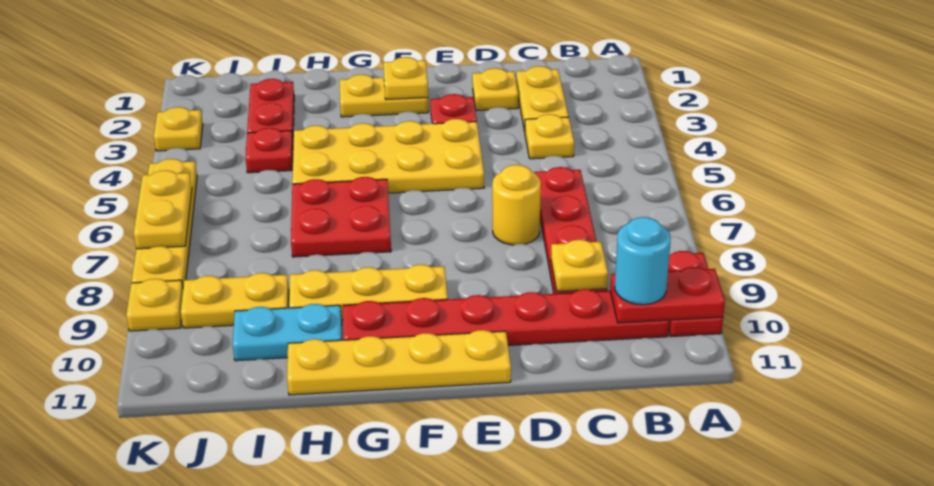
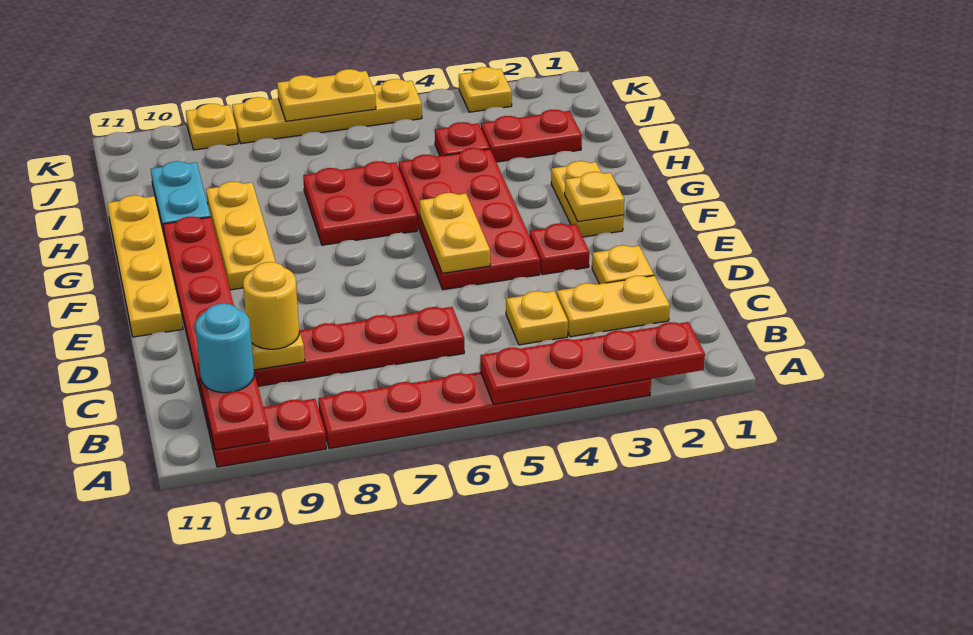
none -> red plate A2:A5 level 2
none -> red plate A3:A8 level 1
yellow round brick D7 level 1 -> yellow round brick C9 level 3
yellow plate E4:H5 level 1 -> red plate E4:H5 level 1
yellow plate I9:J9 level 1 -> yellow plate E5:F5 level 2

